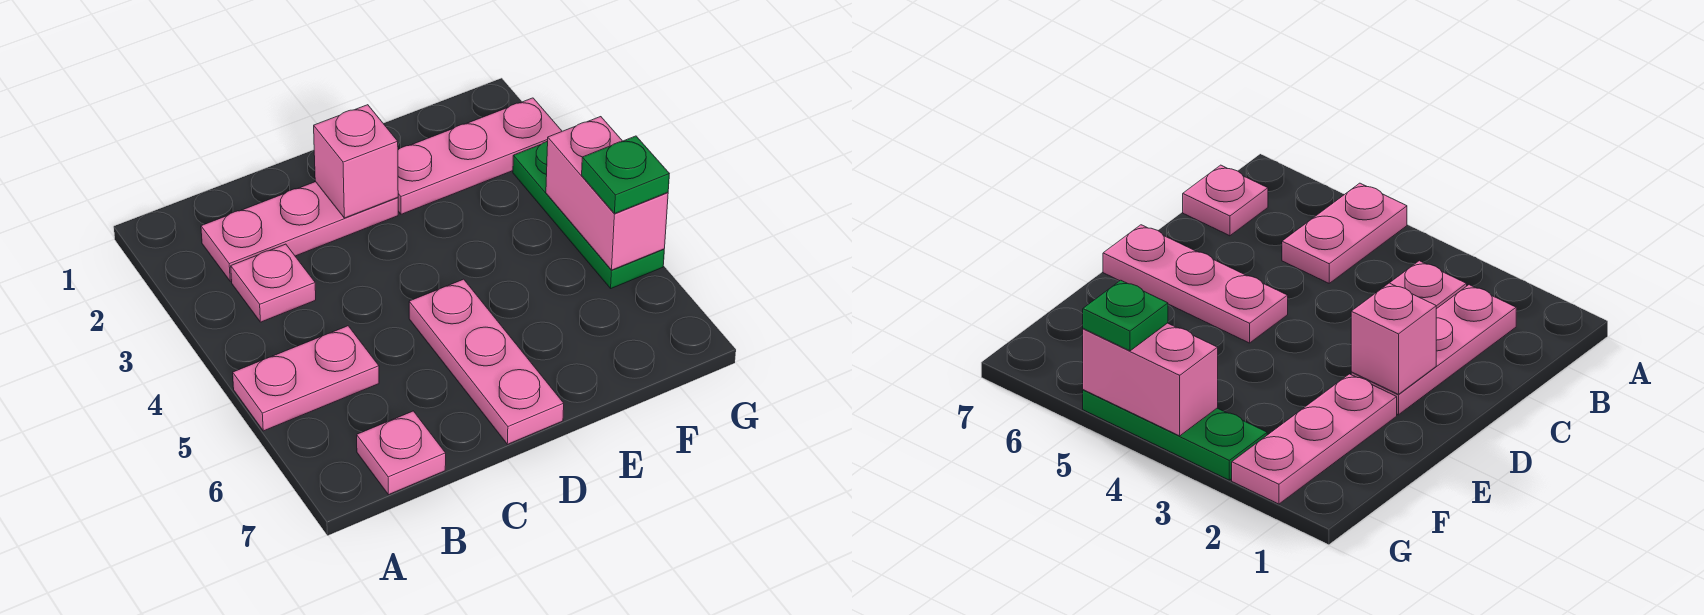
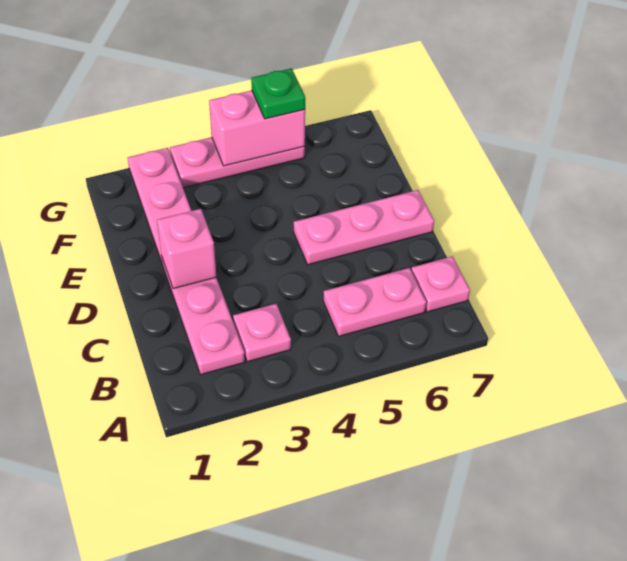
pink plate A5:B5 level 1 -> pink plate B5:B6 level 1
green plate G3:G5 level 1 -> pink plate G3:G5 level 1

